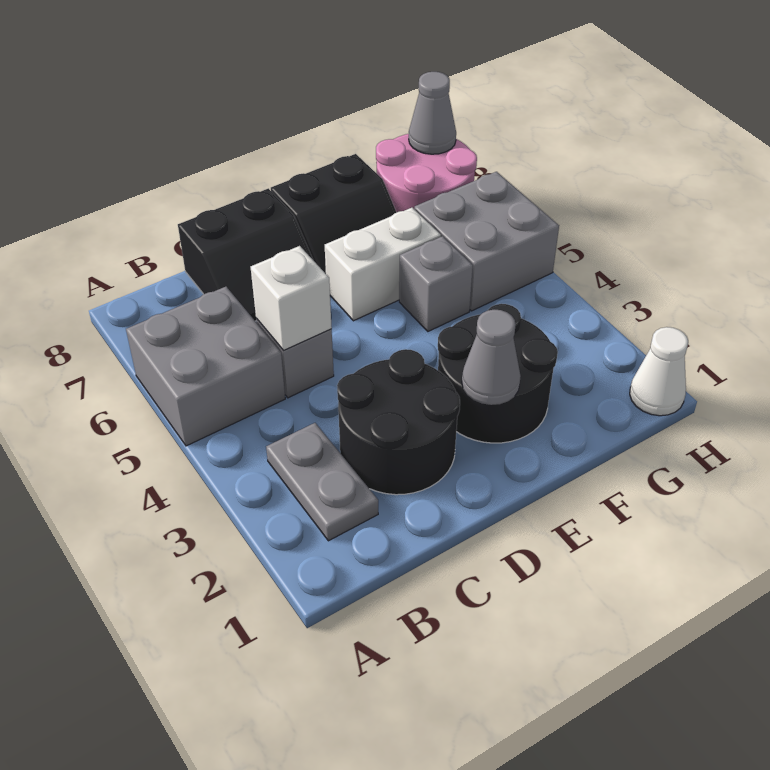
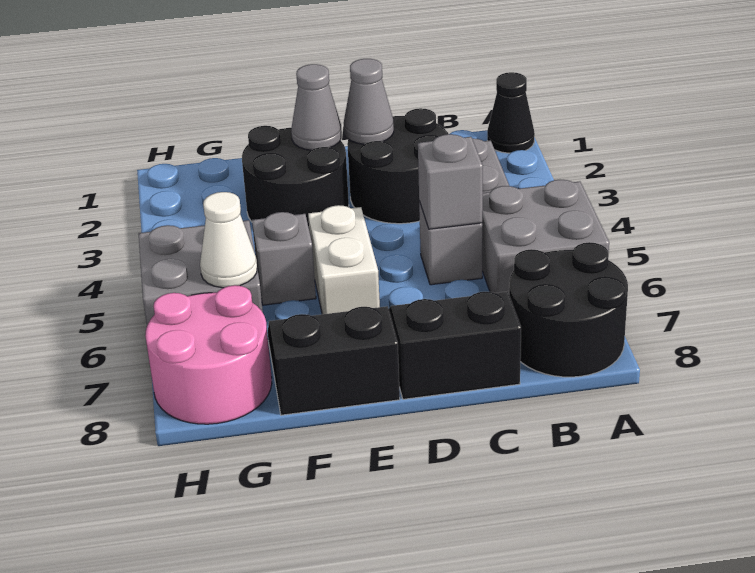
none -> black cone A1 level 1
none -> black round brick A7:B8 level 1
white brick C5 level 2 -> grey brick C5 level 2
white brick E6:F6 level 1 -> white brick E5:E6 level 1
white cone H1 level 1 -> white cone G6 level 2
grey cone H8 level 2 -> grey cone D2 level 2

